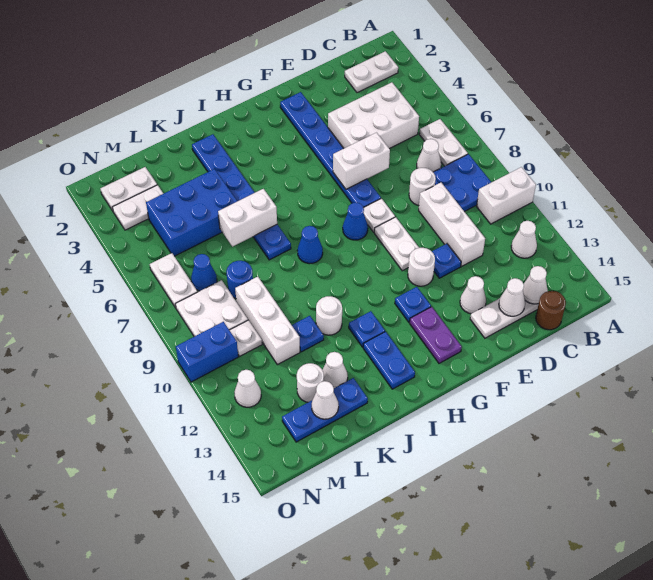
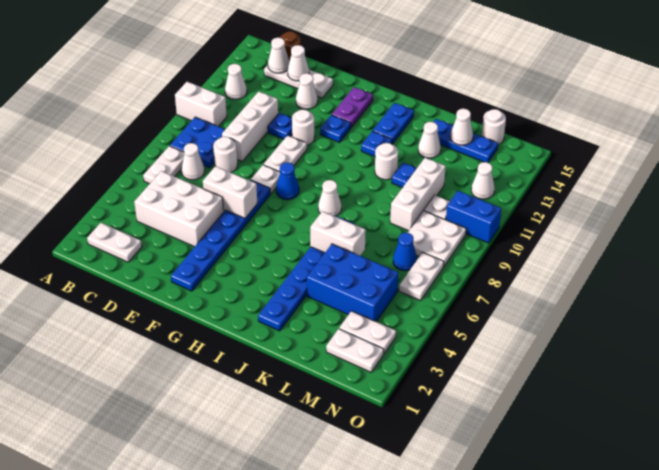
blue cone I8 level 1 -> white cone I8 level 1
blue round brick L8 level 1 -> none
white round brick L13 level 1 -> white round brick M15 level 1

